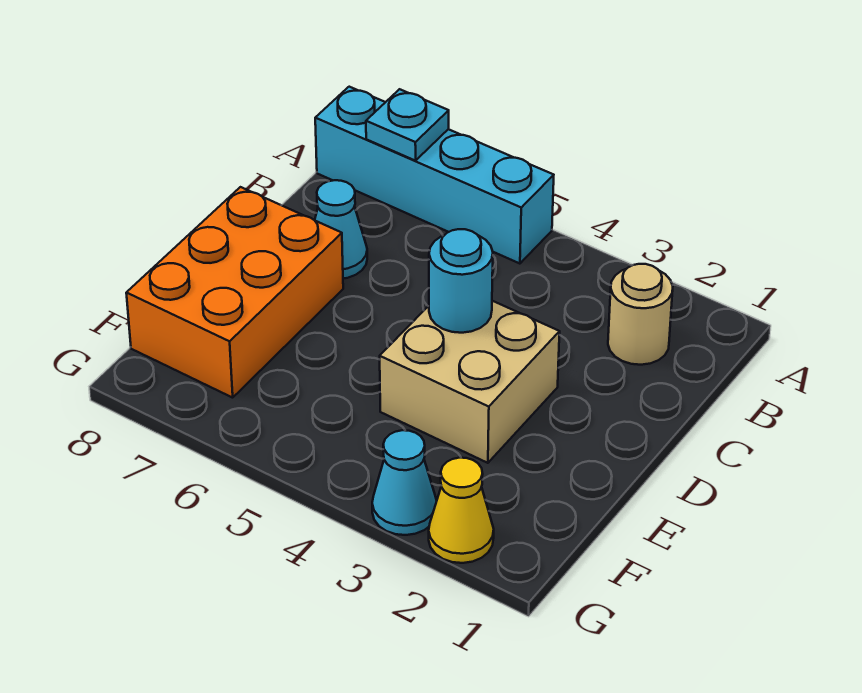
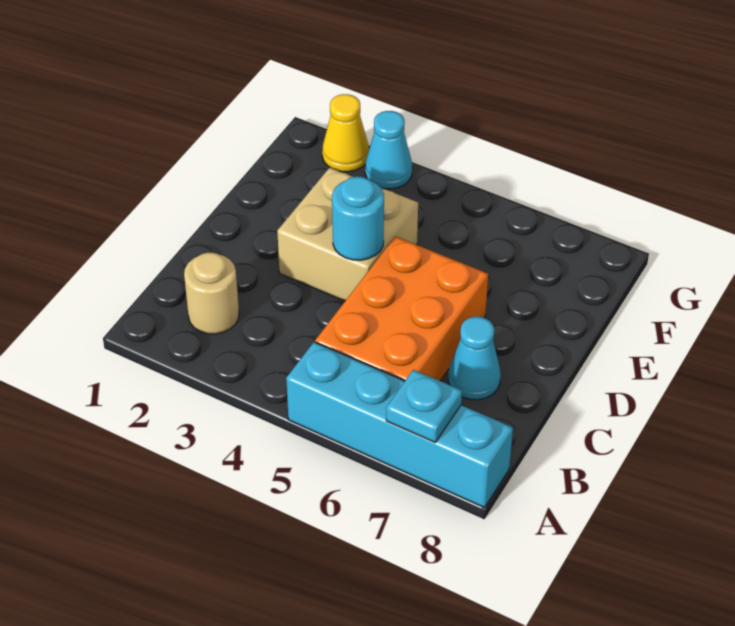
orange brick D7:F8 level 1 -> orange brick B5:D6 level 1

